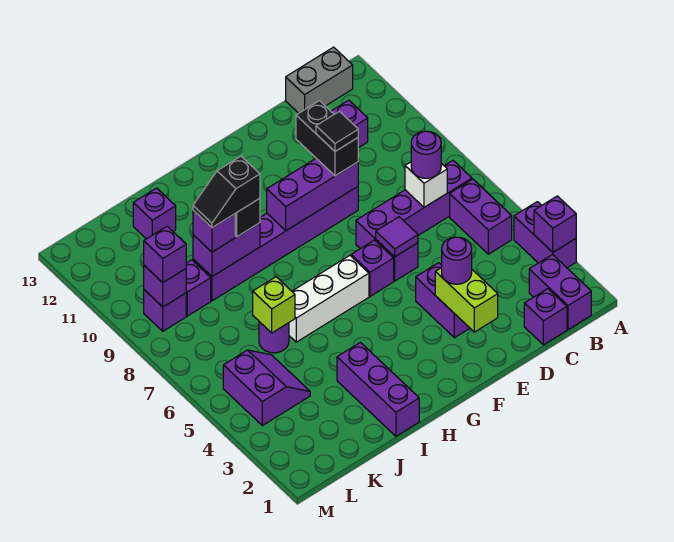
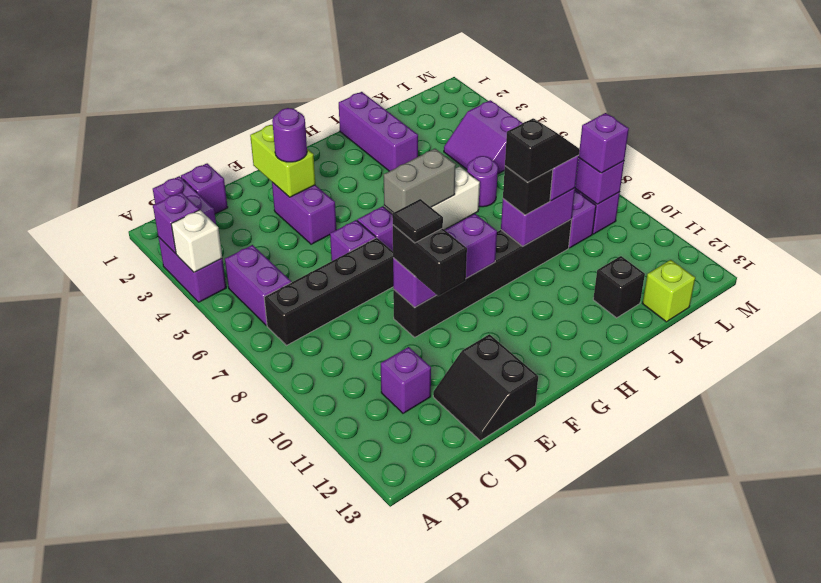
purple brick B7:E7 level 1 -> black brick B7:E7 level 1
grey brick B13:C13 level 1 -> grey brick G6:H6 level 2
white brick C7 level 2 -> white brick A4 level 2
purple round brick C7 level 3 -> none
none -> black slope D12:E13 level 1 top E
purple tile E6 level 2 -> none
purple brick E9:J9 level 1 -> black brick E9:J9 level 1
lime brick J6 level 2 -> lime brick K13 level 1
purple brick J12 level 1 -> black brick J12 level 1

